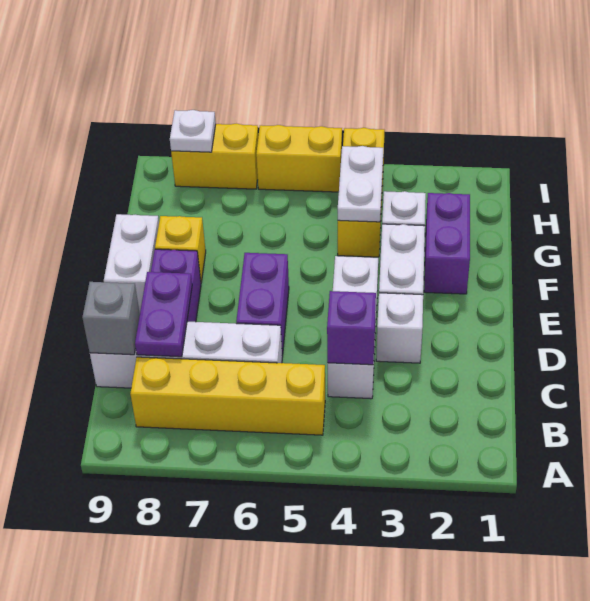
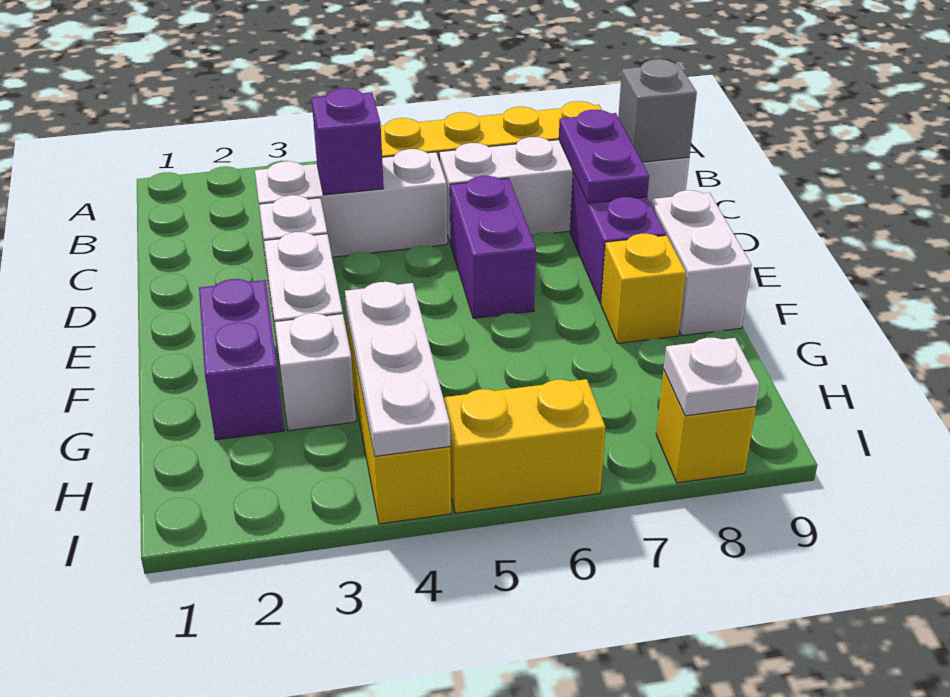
white brick C4:E4 level 1 -> white brick C3:C5 level 1
white plate G4:H4 level 2 -> white plate G4:I4 level 2
yellow brick I7:I8 level 1 -> yellow brick I8 level 1

